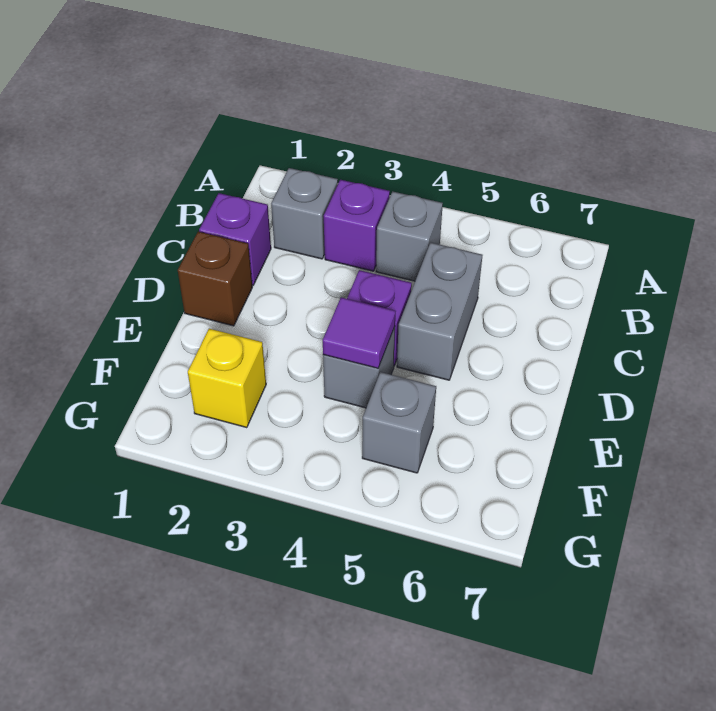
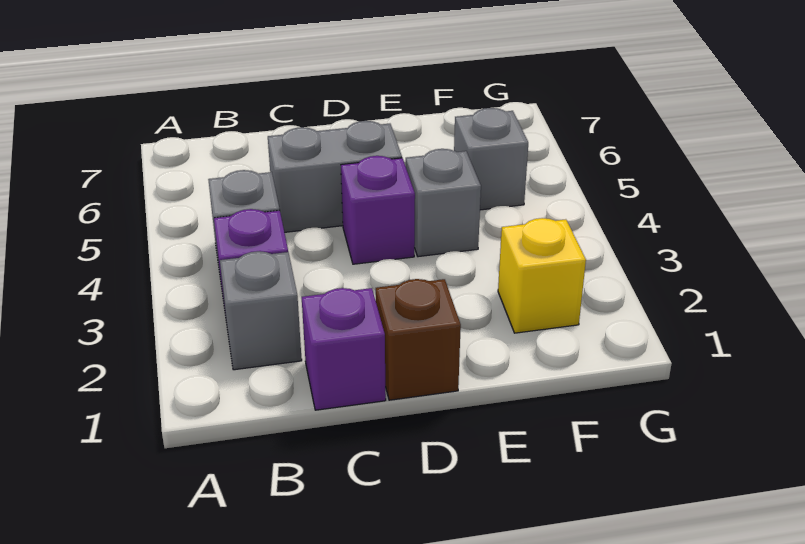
purple tile E4 level 2 -> none

